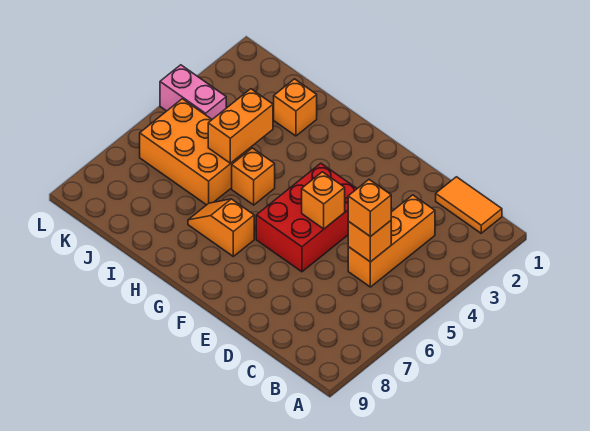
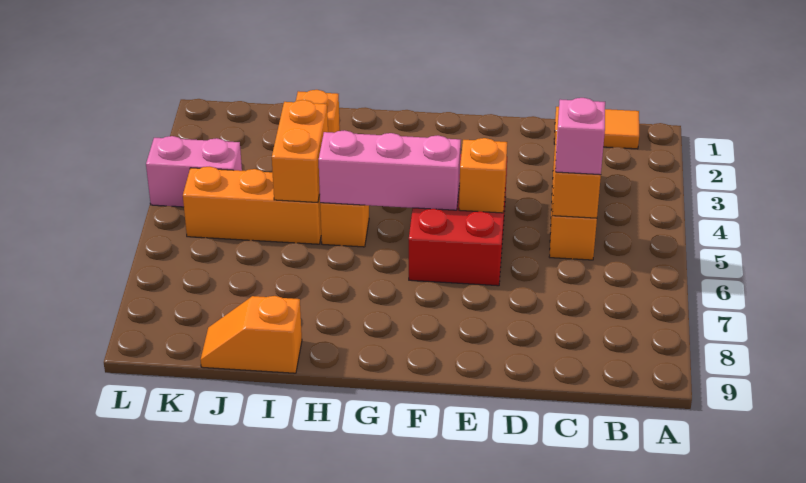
orange brick C5 level 3 -> pink brick C5 level 3
none -> pink brick F5:H5 level 2
orange slope G7:H7 level 1 top G -> orange slope I9:J9 level 1 top I
orange brick I5:K6 level 1 -> orange brick I5:K5 level 1

